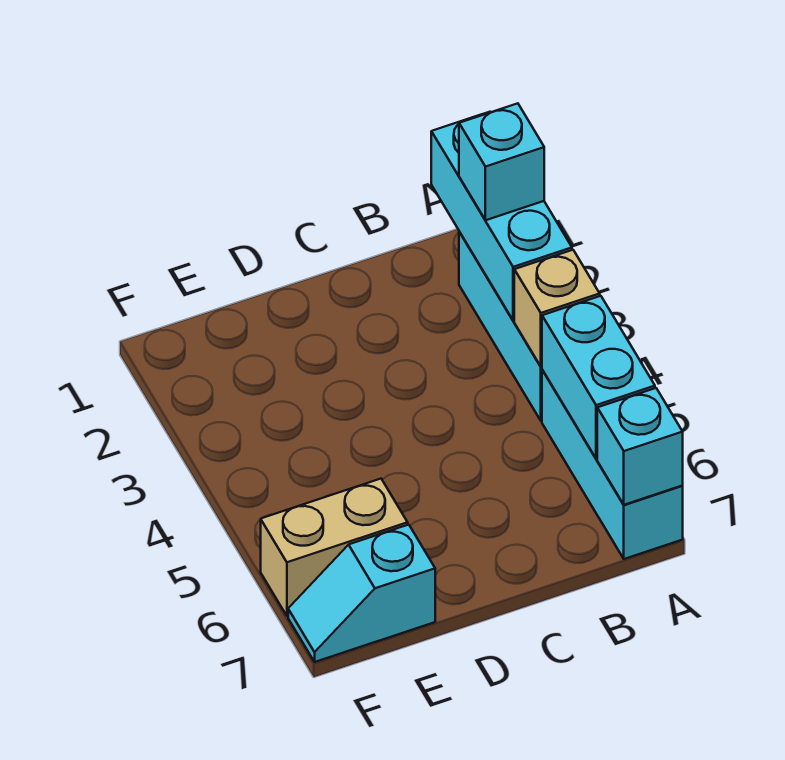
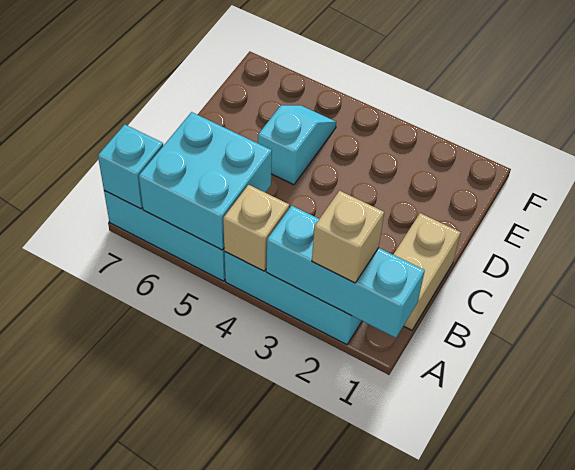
cyan brick A2 level 3 -> tan brick A2 level 3
cyan brick A5:A6 level 2 -> cyan brick A5:B6 level 2
tan brick E6:F6 level 1 -> tan brick B1:C1 level 1
cyan slope E7:F7 level 1 top E -> cyan slope D5:E5 level 1 top D

